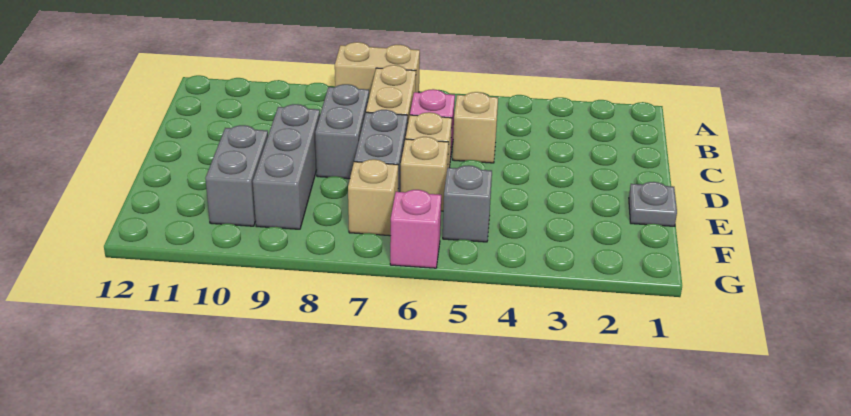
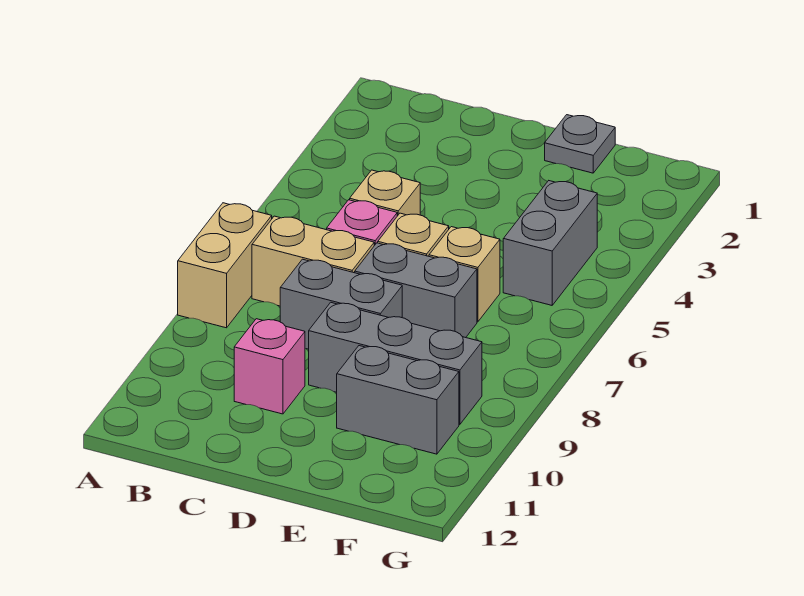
grey brick F5 level 1 -> grey brick F4:F5 level 1
tan brick F7 level 1 -> none
pink brick G6 level 1 -> pink brick C10 level 1

